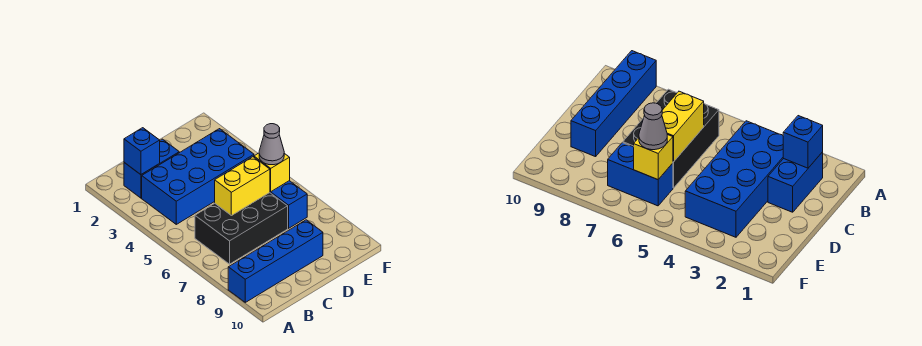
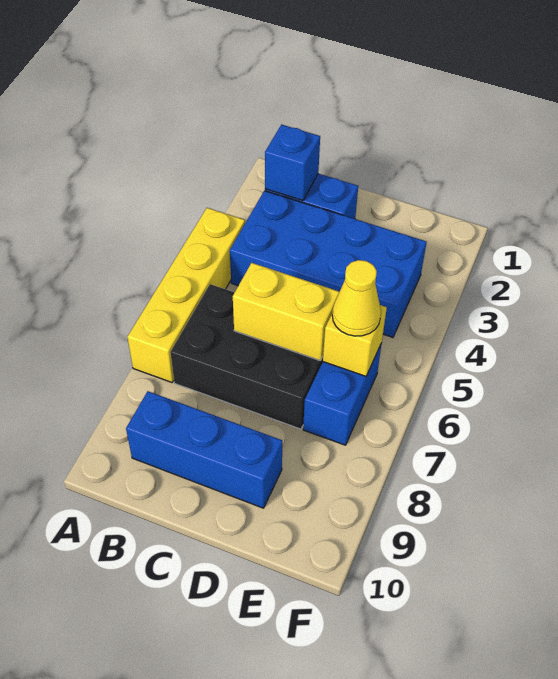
none -> yellow brick A4:A7 level 1
blue brick A9:D9 level 1 -> blue brick B9:D9 level 1
grey cone E6 level 3 -> yellow cone E6 level 3

